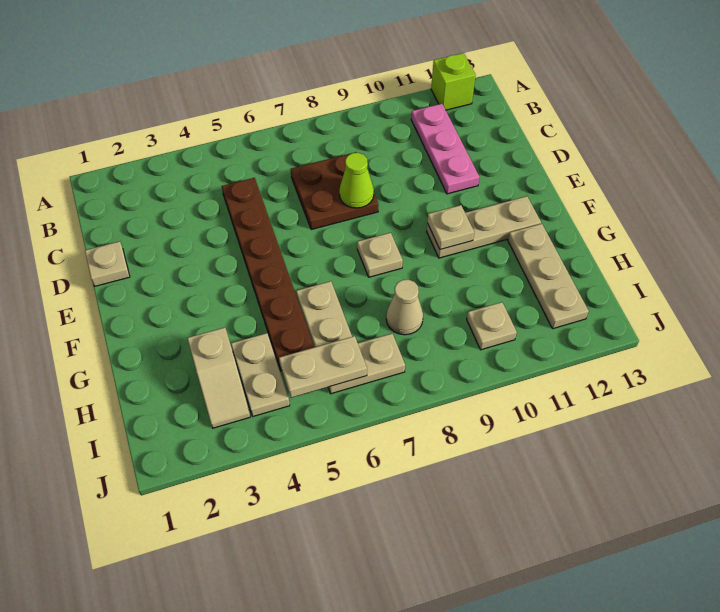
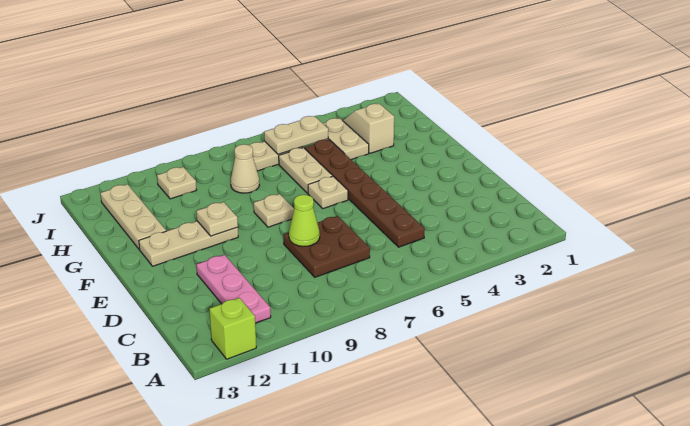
tan plate D1 level 1 -> tan plate F6 level 1

